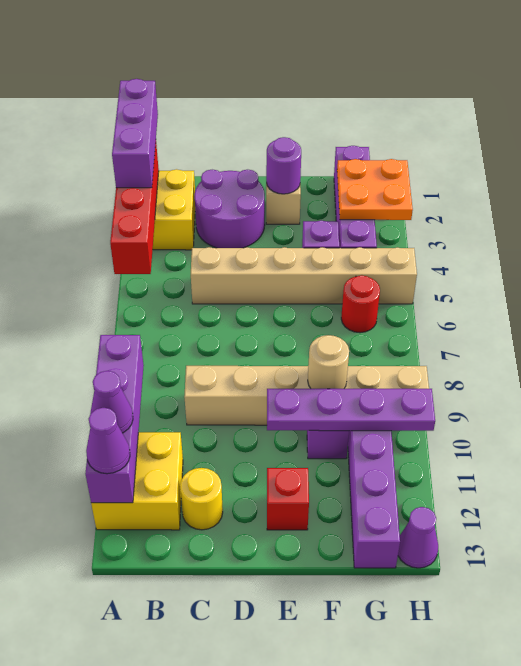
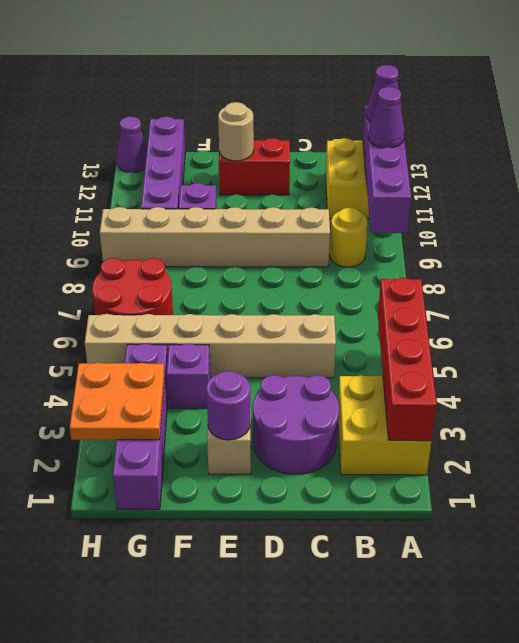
purple brick A1:A3 level 3 -> none
yellow round brick C12 level 1 -> yellow round brick B9 level 1
purple plate E10:H10 level 2 -> none
red brick E12 level 1 -> red brick D12:E12 level 1
tan round brick F9 level 2 -> tan round brick E12 level 2
red round brick G6 level 1 -> red round brick G6:H7 level 1

